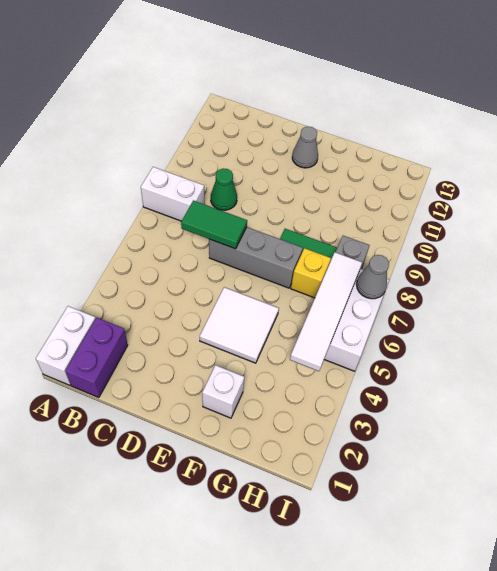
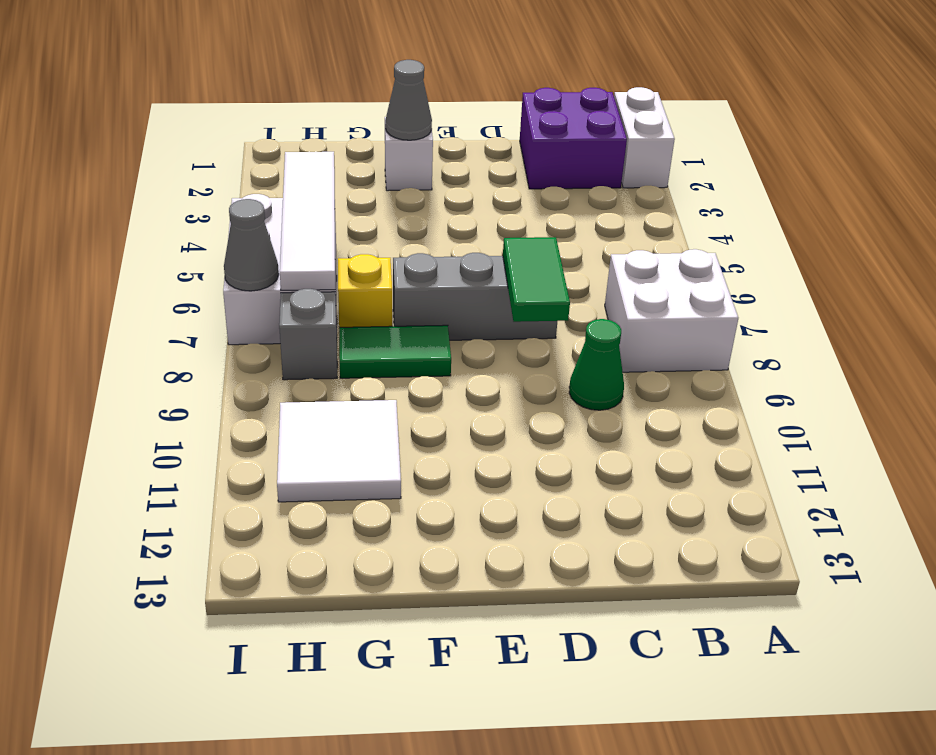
white brick A8:B8 level 1 -> white brick A7:B8 level 1
purple brick B1:B2 level 1 -> purple brick B1:C2 level 1
green tile C7:D7 level 2 -> green tile D7:D8 level 2
white tile E4:F5 level 1 -> white tile G10:H11 level 1
grey cone E12 level 1 -> grey cone F2 level 2

